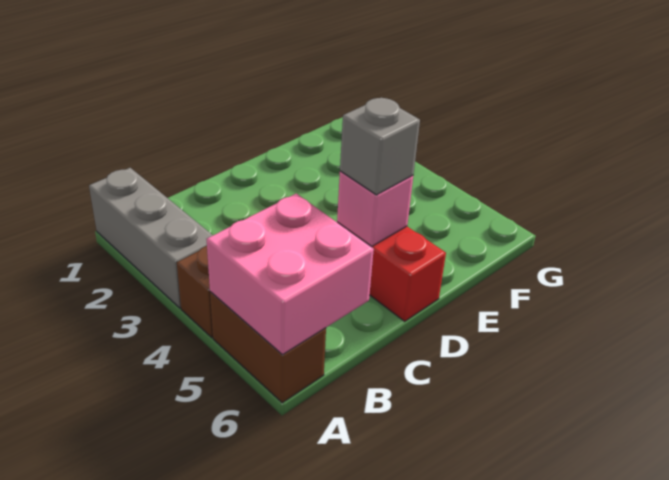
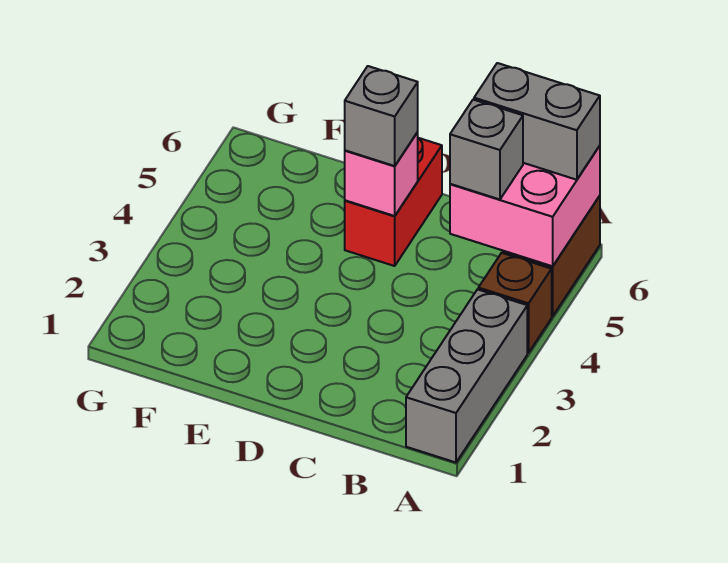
none -> grey brick A6:B6 level 3
none -> grey brick B5 level 3

